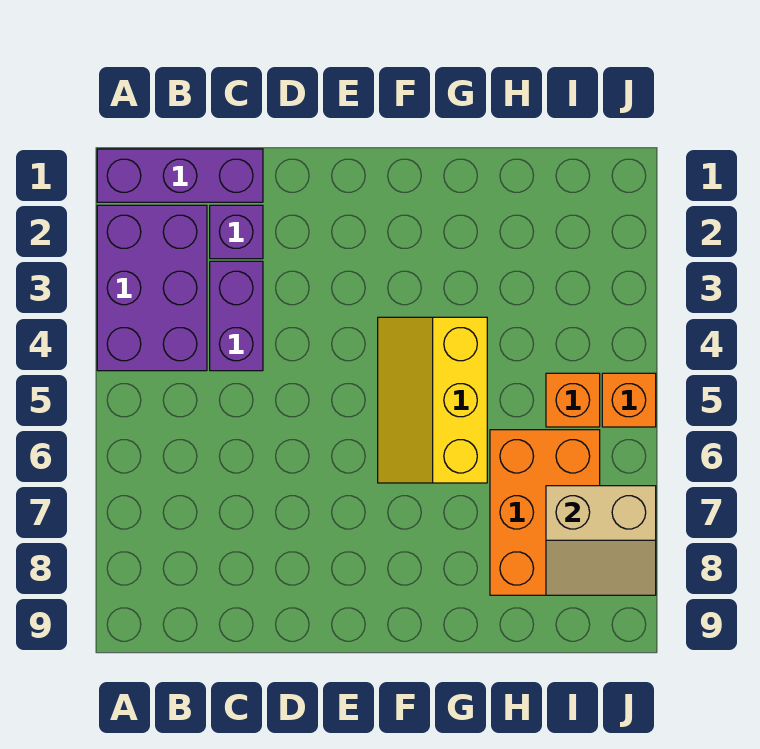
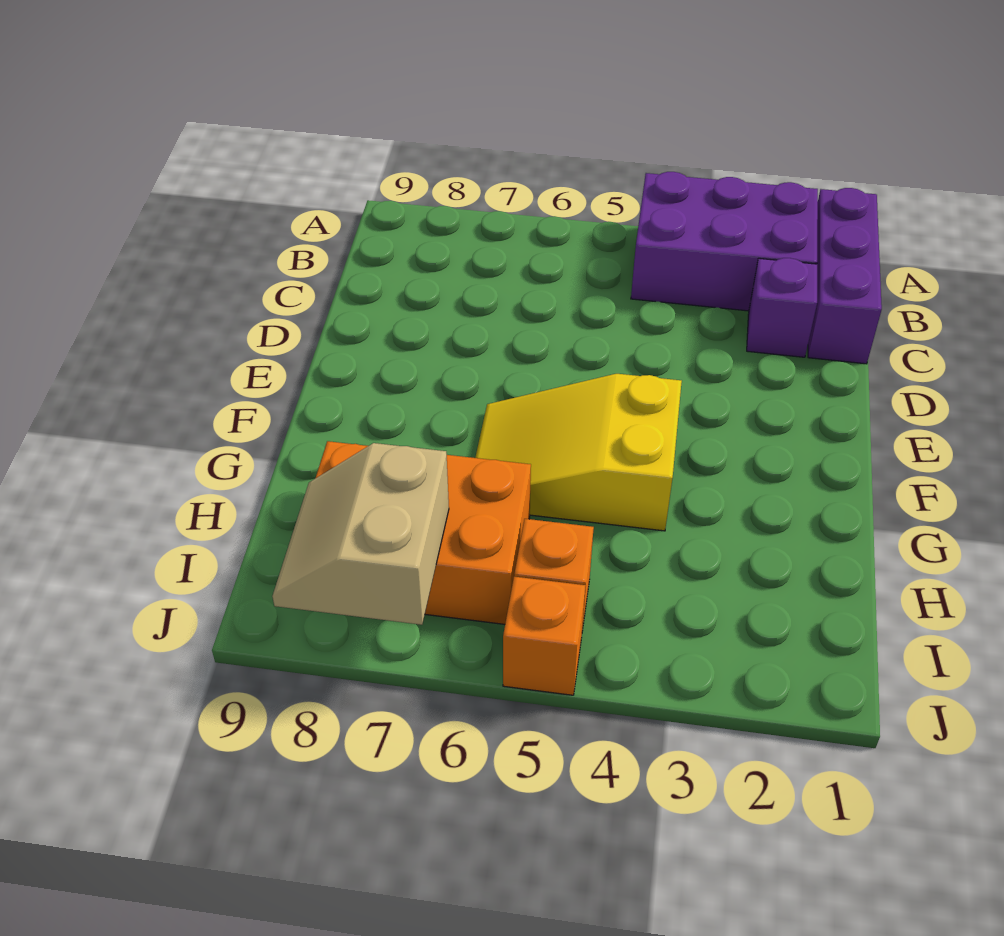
purple brick C3:C4 level 1 -> none
yellow slope F4:G6 level 1 top G -> yellow slope F4:G6 level 1 top 4

